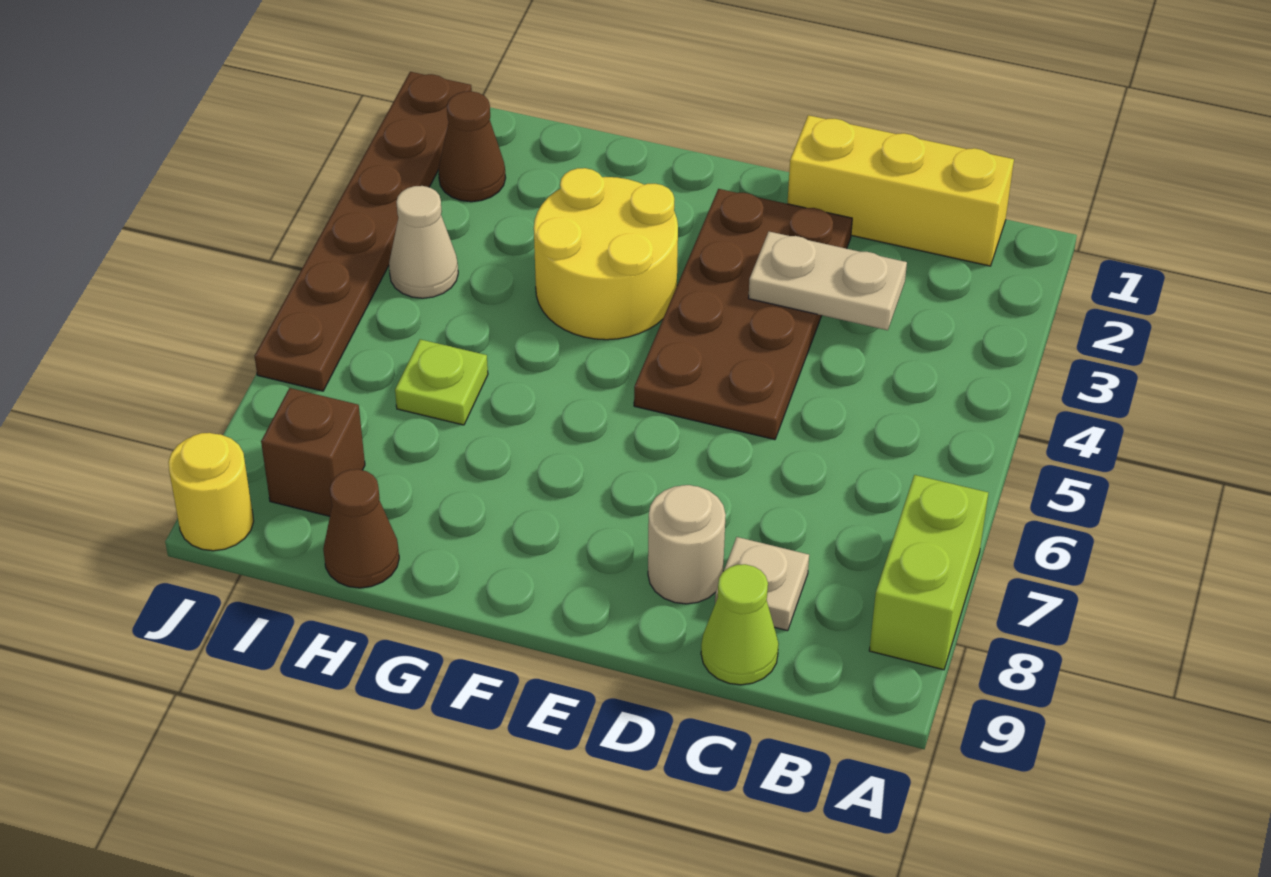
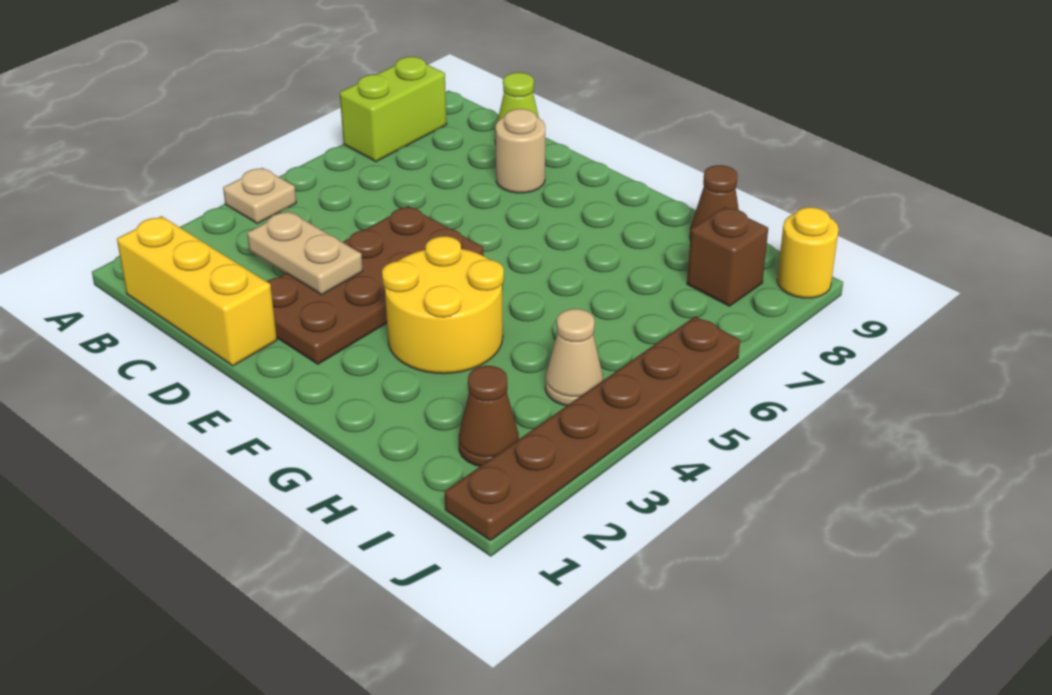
tan plate C8 level 1 -> tan plate A4 level 1
lime plate H6 level 1 -> none

